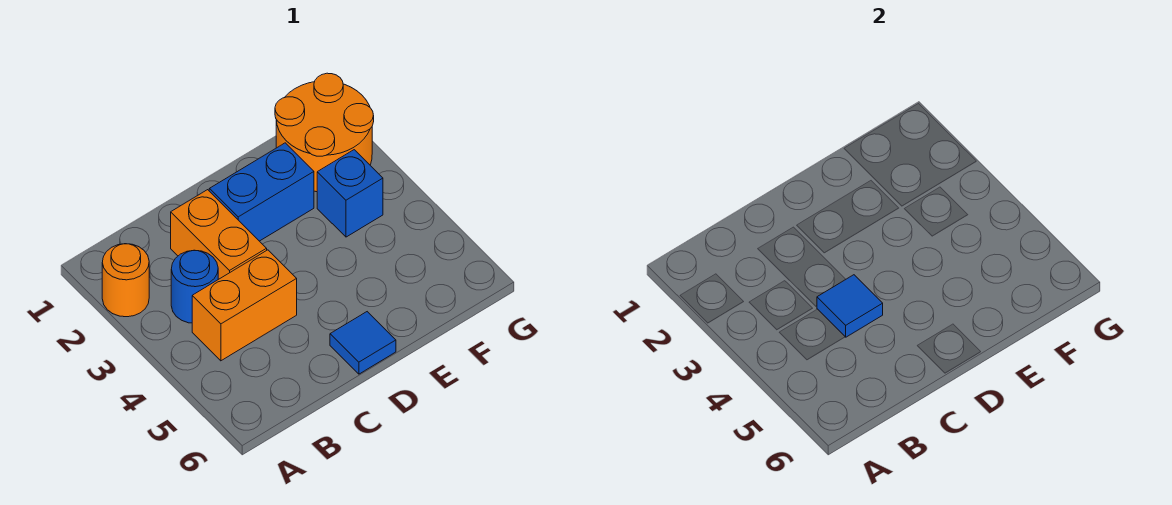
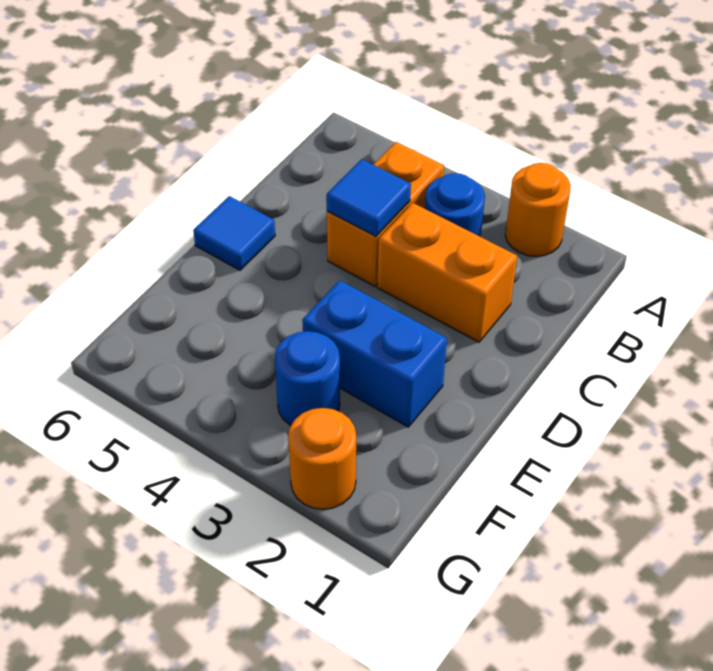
blue brick D2:E2 level 1 -> blue brick E2:E3 level 1
orange round brick F1:G2 level 1 -> orange round brick G2 level 1
blue brick F3 level 1 -> blue round brick F3 level 1

